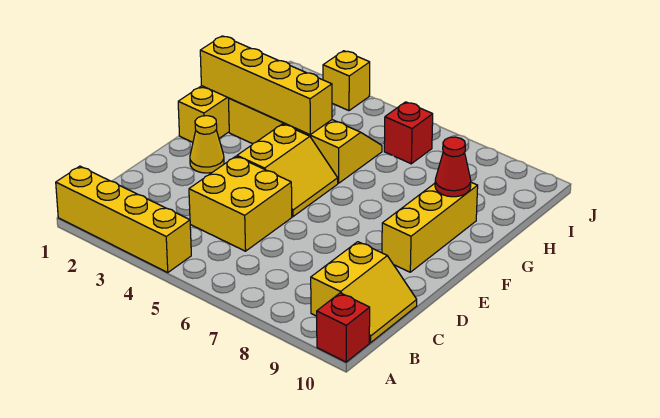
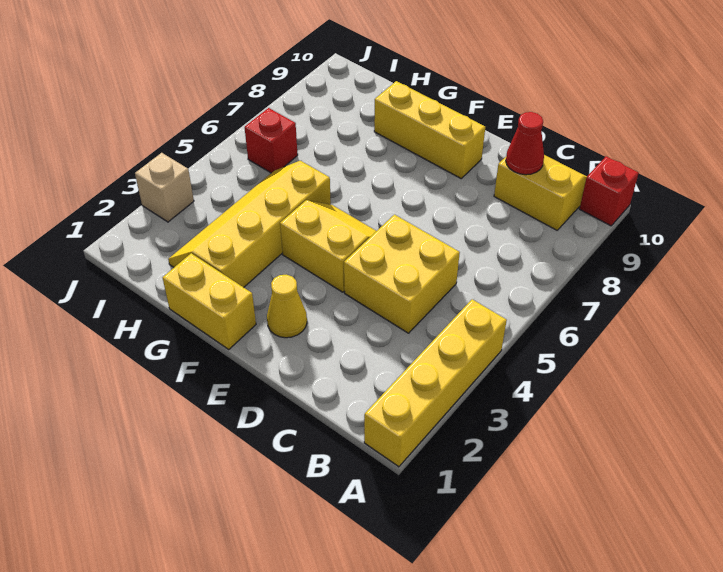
yellow brick G1:G4 level 2 -> none
red cone G9 level 2 -> red cone C9 level 2
yellow brick J3 level 1 -> tan brick J3 level 1

